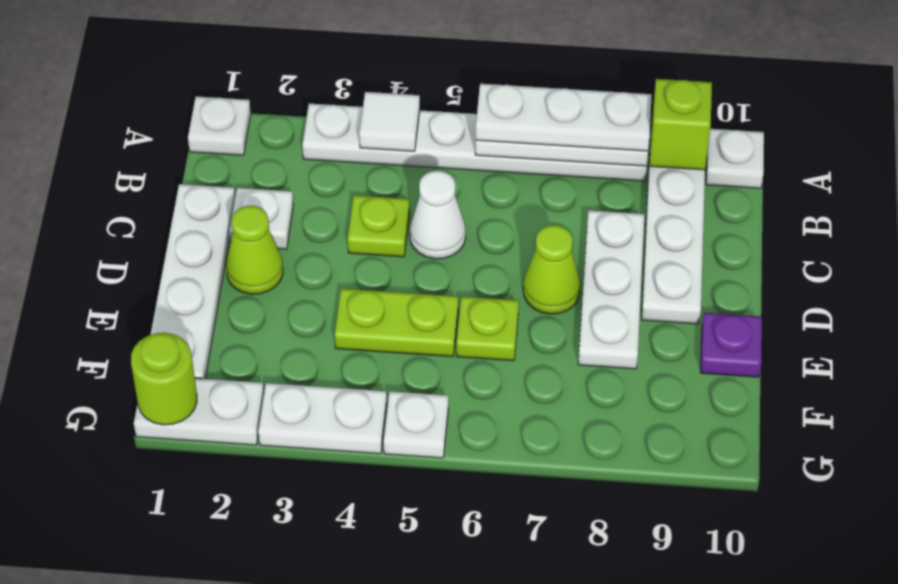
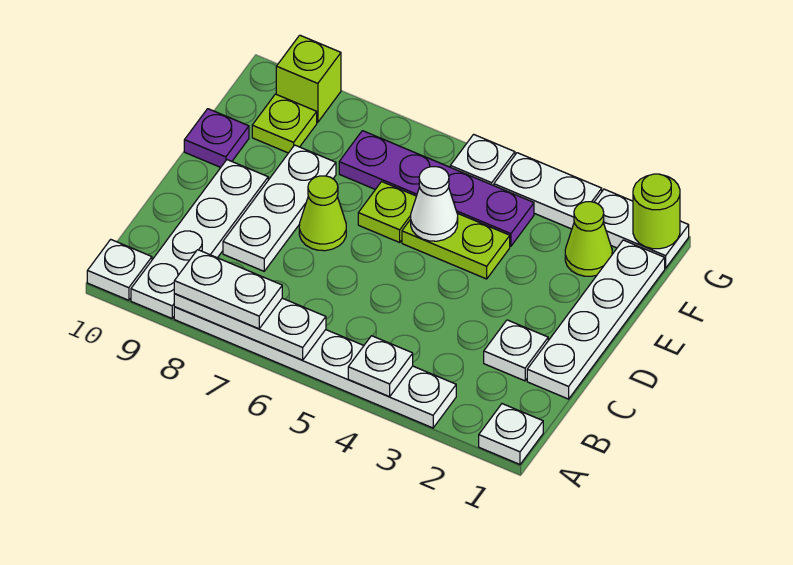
white tile A4 level 2 -> white plate A4 level 2
white plate A6:A8 level 3 -> white plate A7:A8 level 3
lime brick A9 level 2 -> lime brick G9 level 1
lime plate C4 level 1 -> lime plate F9 level 1
white cone C5 level 1 -> white cone E5 level 2
lime cone D2 level 1 -> lime cone F2 level 1
none -> purple plate F4:F7 level 1

